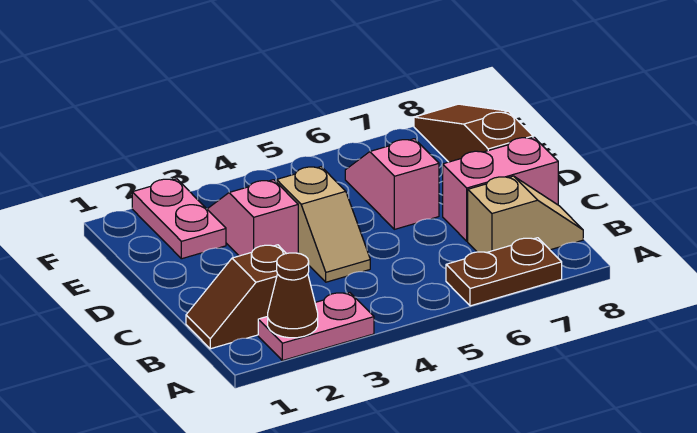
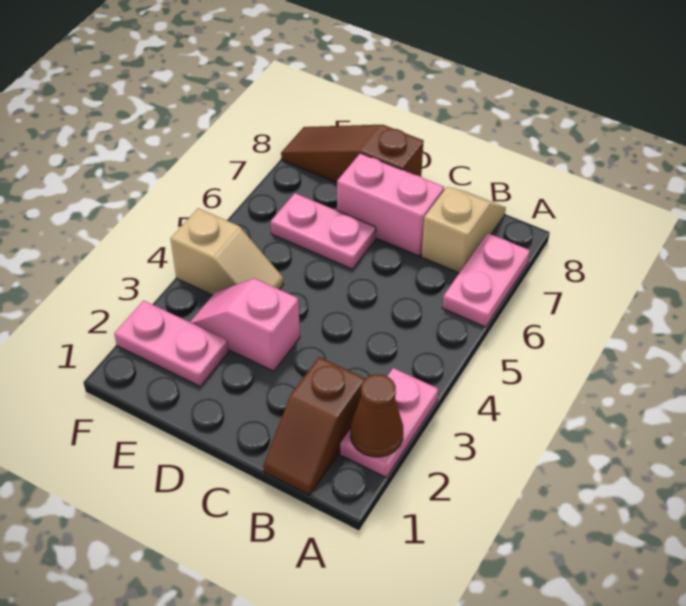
brown plate A6:A7 level 1 -> pink plate A6:A7 level 1
tan slope C4:D4 level 1 top D -> tan slope E4:F4 level 1 top F
pink brick C7:C8 level 1 -> pink brick C7:D7 level 1
pink slope D6:E6 level 1 top D -> pink plate D6:E6 level 1

